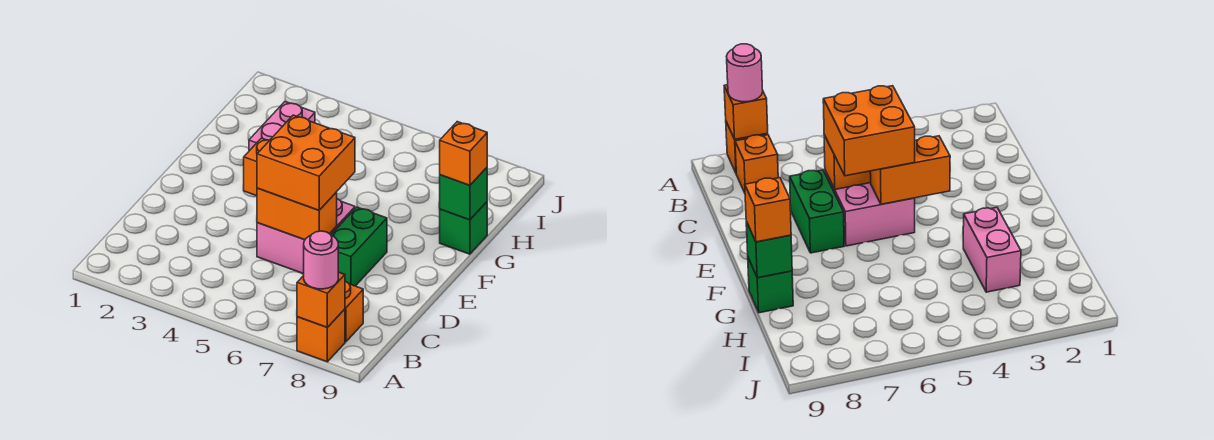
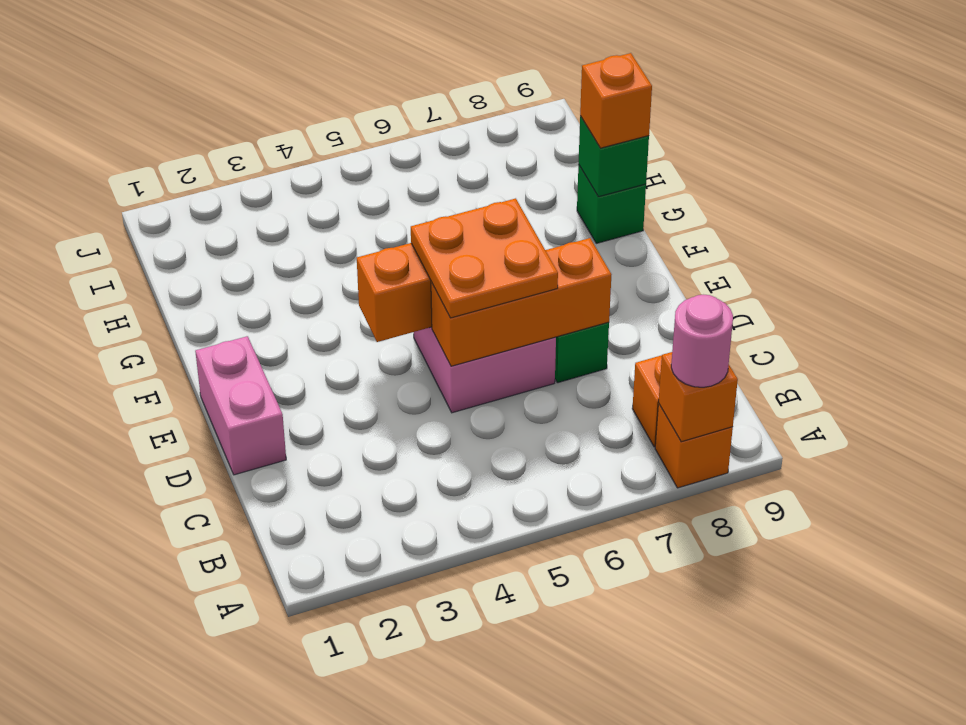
orange brick D5:D6 level 2 -> orange brick D5:D7 level 2
orange brick D5:E6 level 3 -> orange plate D5:E6 level 3
pink brick G3:H3 level 1 -> pink brick D1:E1 level 1

